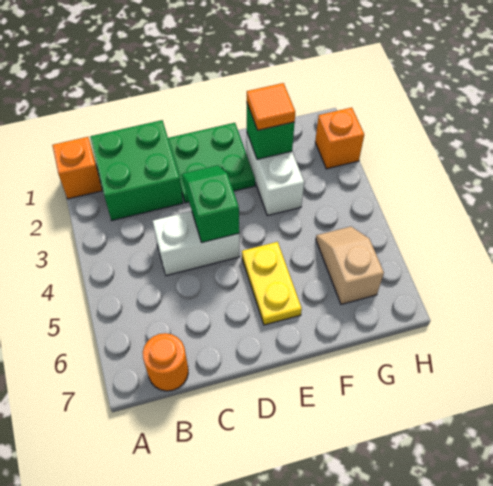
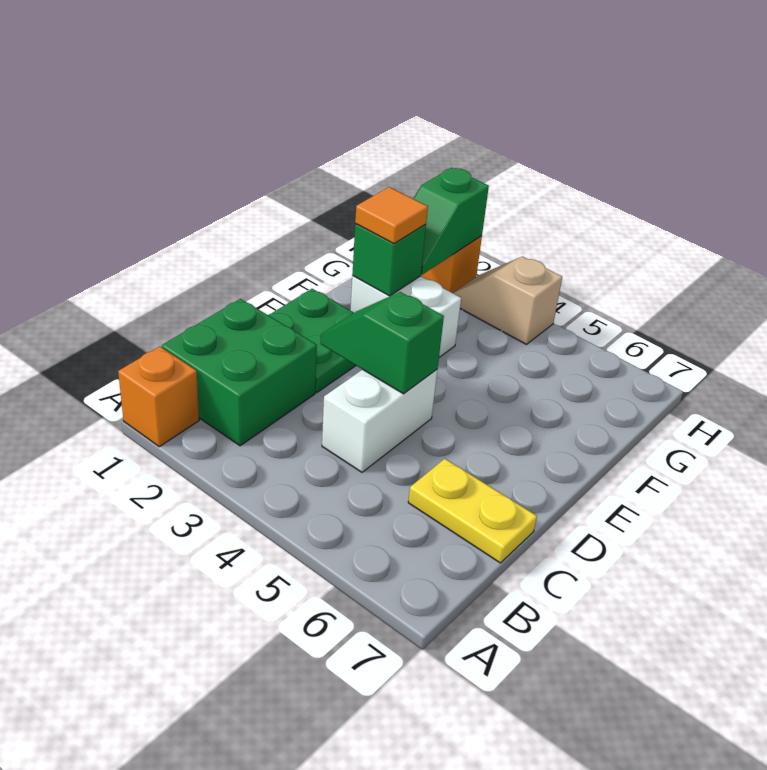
orange round brick B7 level 1 -> none
yellow plate E5:E6 level 1 -> yellow plate C6:C7 level 1
none -> green slope G2:H2 level 2 top H
tan slope G5:G6 level 1 top 6 -> tan slope H3:H4 level 1 top 4

